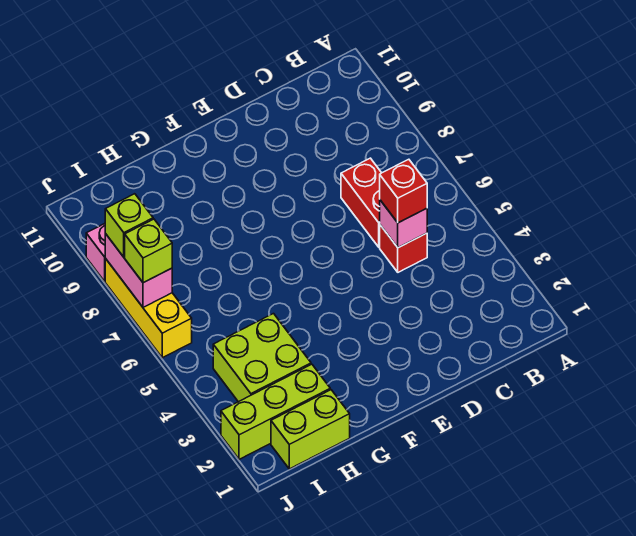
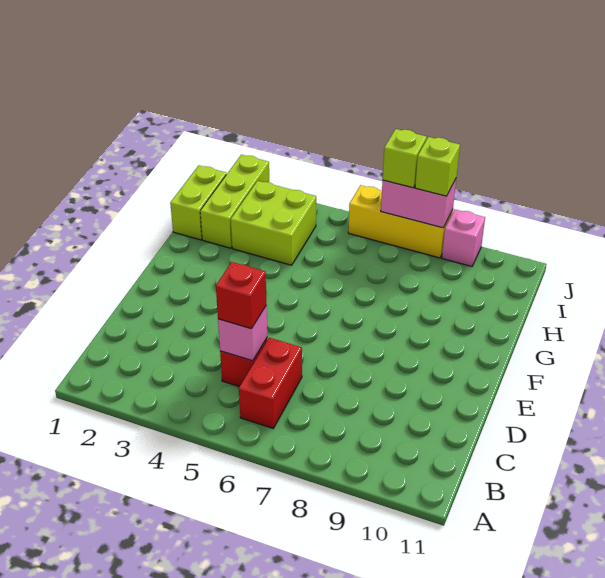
red brick C6:C7 level 1 -> red brick B6:C6 level 1

